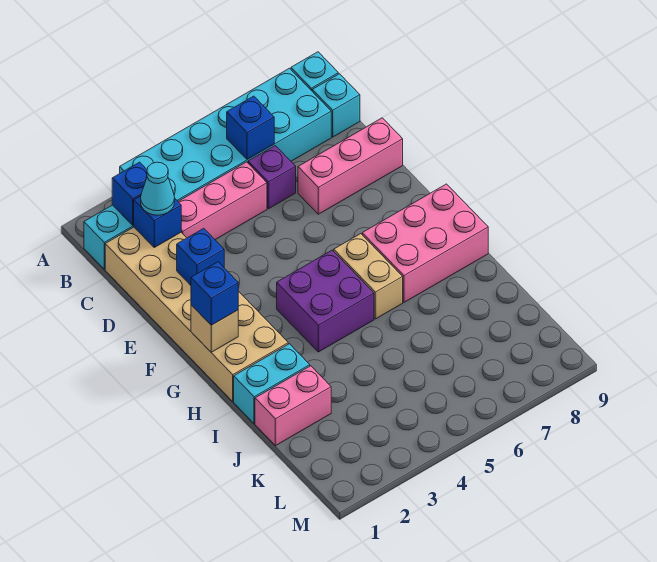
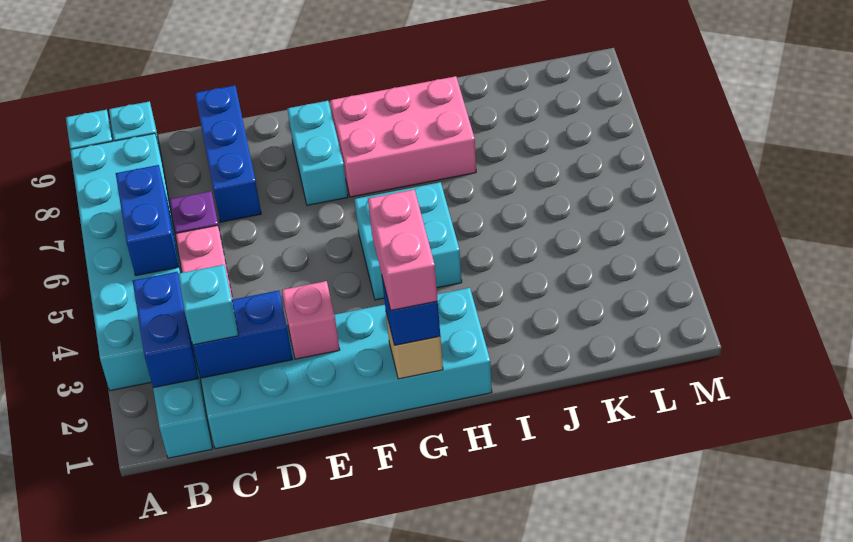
blue brick B2 level 2 -> blue brick B2:B3 level 2
blue brick B6 level 2 -> blue brick B5:B6 level 2
tan brick C1:H2 level 1 -> cyan brick C1:H2 level 1
blue brick C2 level 2 -> blue brick C2:D2 level 2
cyan cone C2 level 3 -> cyan brick C2 level 3
pink brick D7:D9 level 1 -> blue brick D7:D9 level 1
blue brick E2 level 2 -> pink brick E2 level 2
purple brick G4:H5 level 1 -> cyan brick G4:H5 level 1
tan brick G6:H6 level 1 -> none
pink brick G7:H9 level 1 -> pink brick G7:I8 level 1
cyan brick I1:I2 level 1 -> cyan brick F7:F8 level 1
pink brick J1:J2 level 1 -> pink brick G1:G2 level 4

